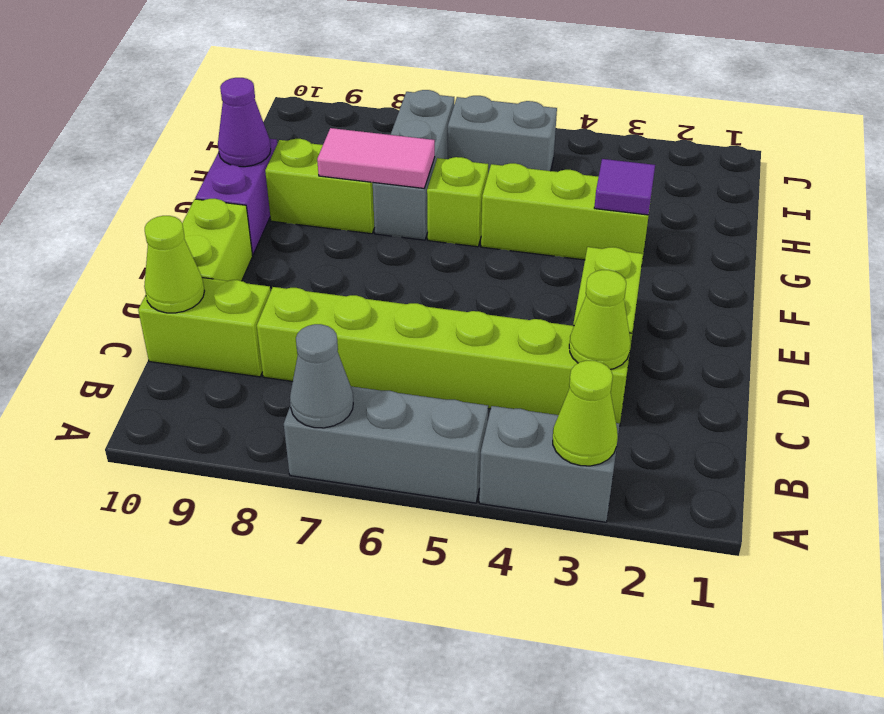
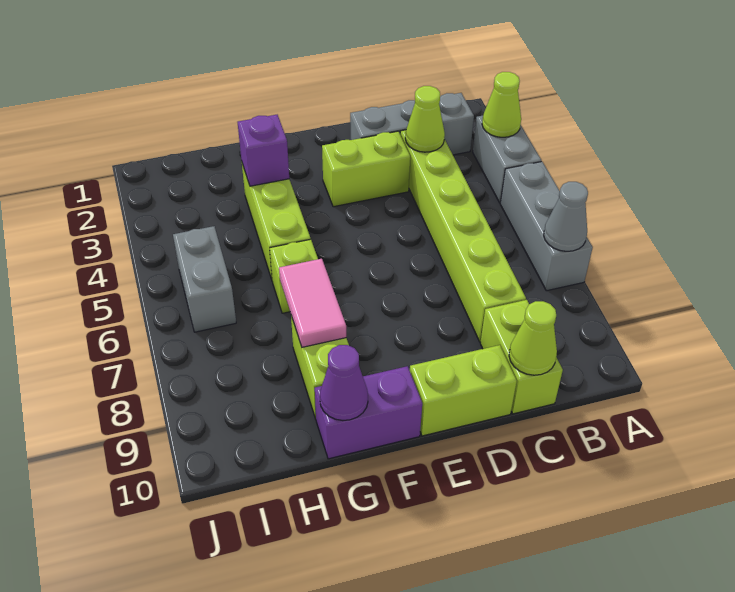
purple tile G3 level 2 -> purple brick G3 level 2
grey brick G7:I7 level 1 -> grey brick B2:D2 level 1

